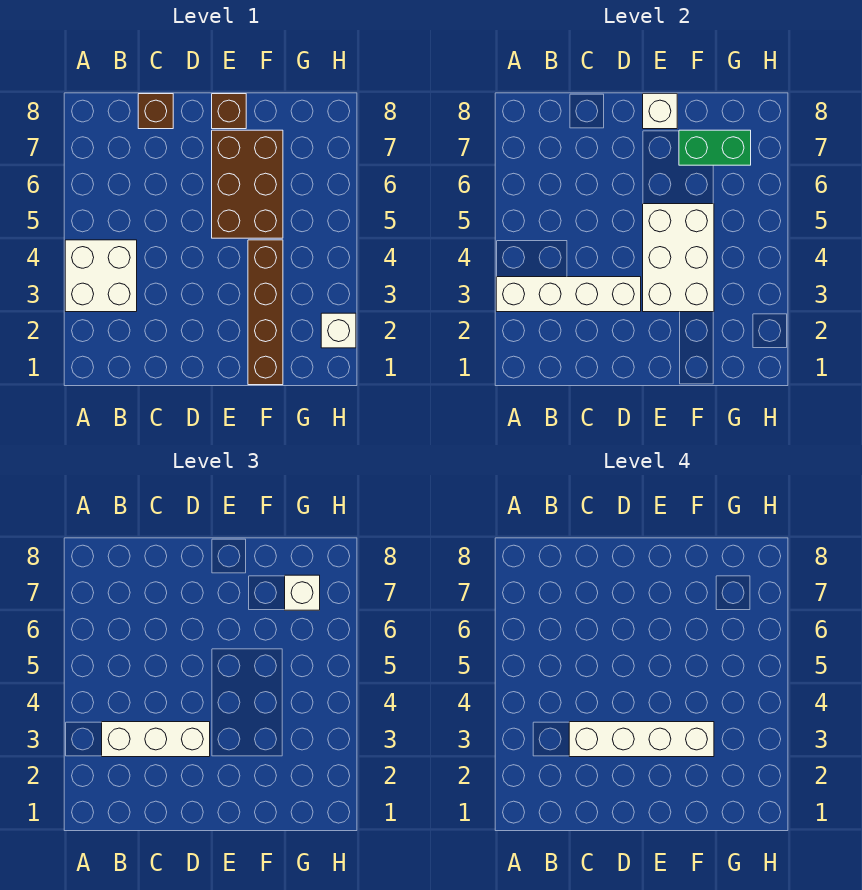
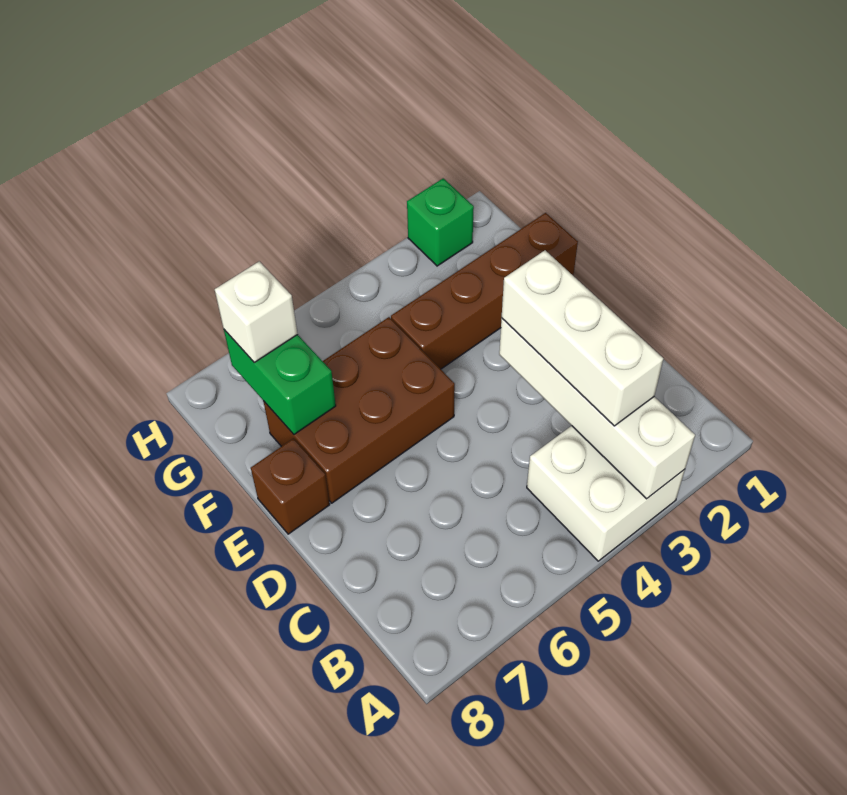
white brick C3:F3 level 4 -> none
brown brick C8 level 1 -> none
white brick E3:F5 level 2 -> none
white brick E8 level 2 -> none
white brick H2 level 1 -> green brick H2 level 1

